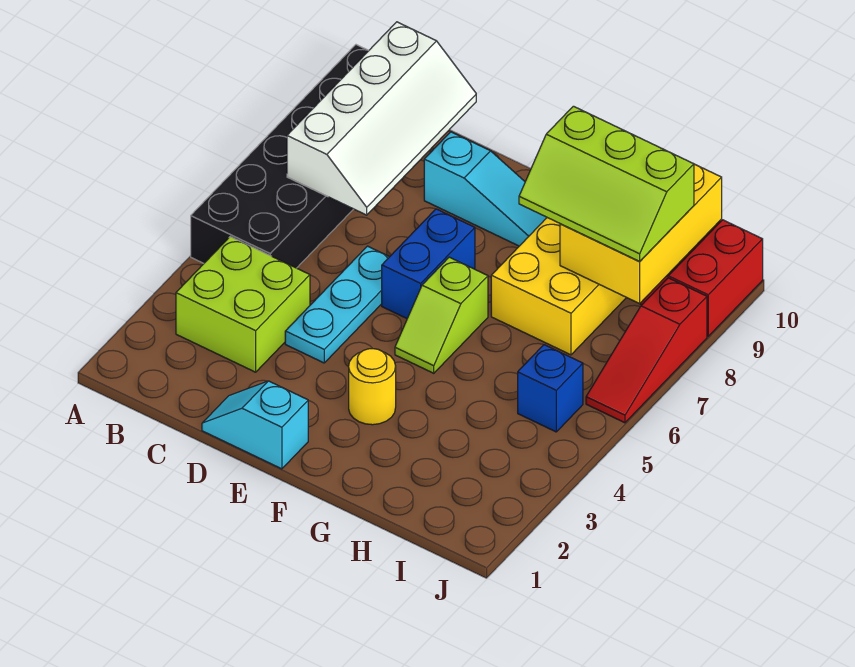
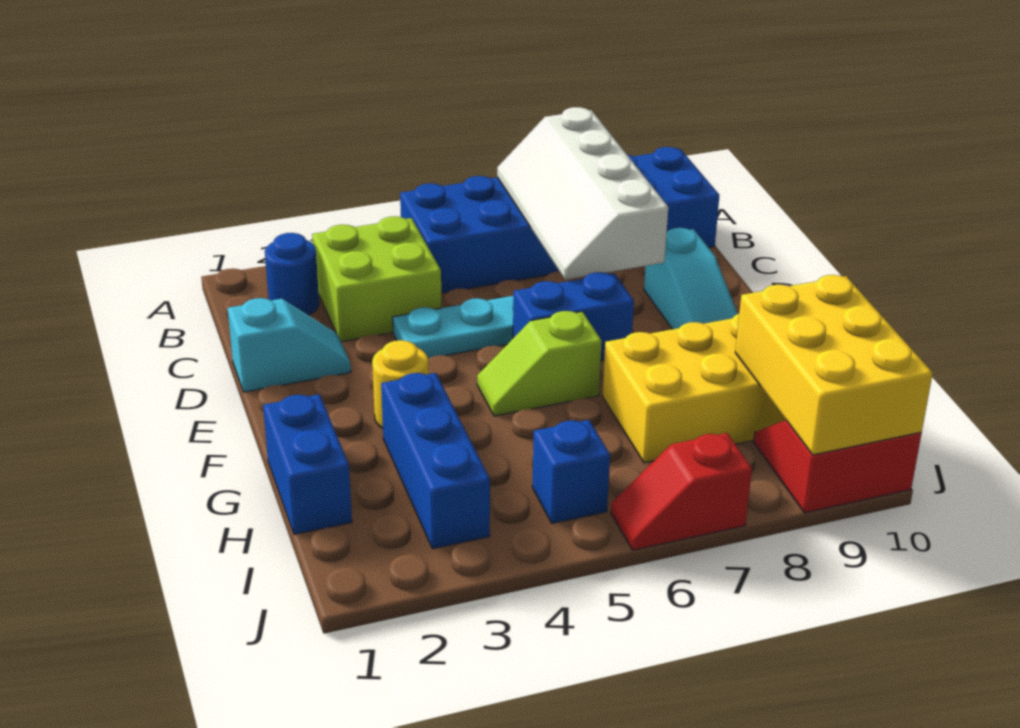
black brick A5:B10 level 1 -> blue brick A5:B10 level 1
none -> blue round brick B2 level 1
white slope B7:C10 level 2 top B -> white slope A7:D8 level 2 top 8
cyan slope D1:E1 level 1 top E -> cyan slope D1:D2 level 1 top 1
none -> blue brick G1:H1 level 1
none -> blue brick G3:I3 level 1
lime slope G8:I9 level 3 top 9 -> none
yellow brick H8:I10 level 2 -> yellow brick H9:J10 level 2
red slope J6:J8 level 1 top 8 -> red slope J6:J7 level 1 top 7

